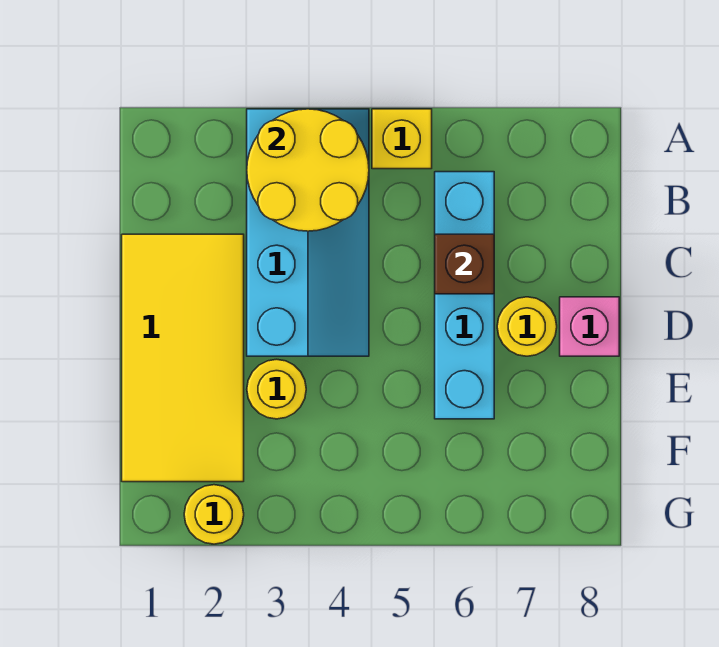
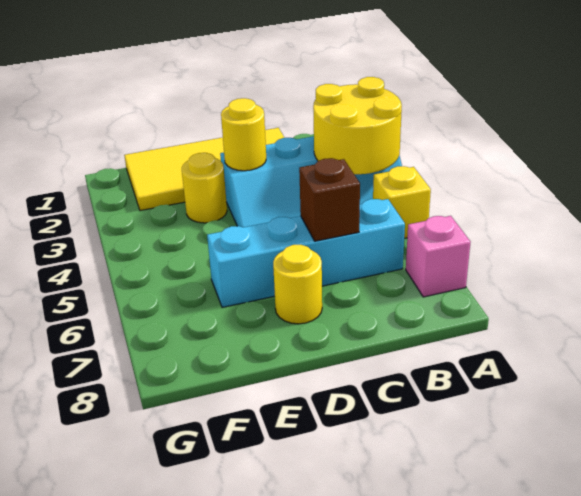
pink brick D8 level 1 -> pink brick A7 level 1
yellow round brick G2 level 1 -> yellow round brick D3 level 2

